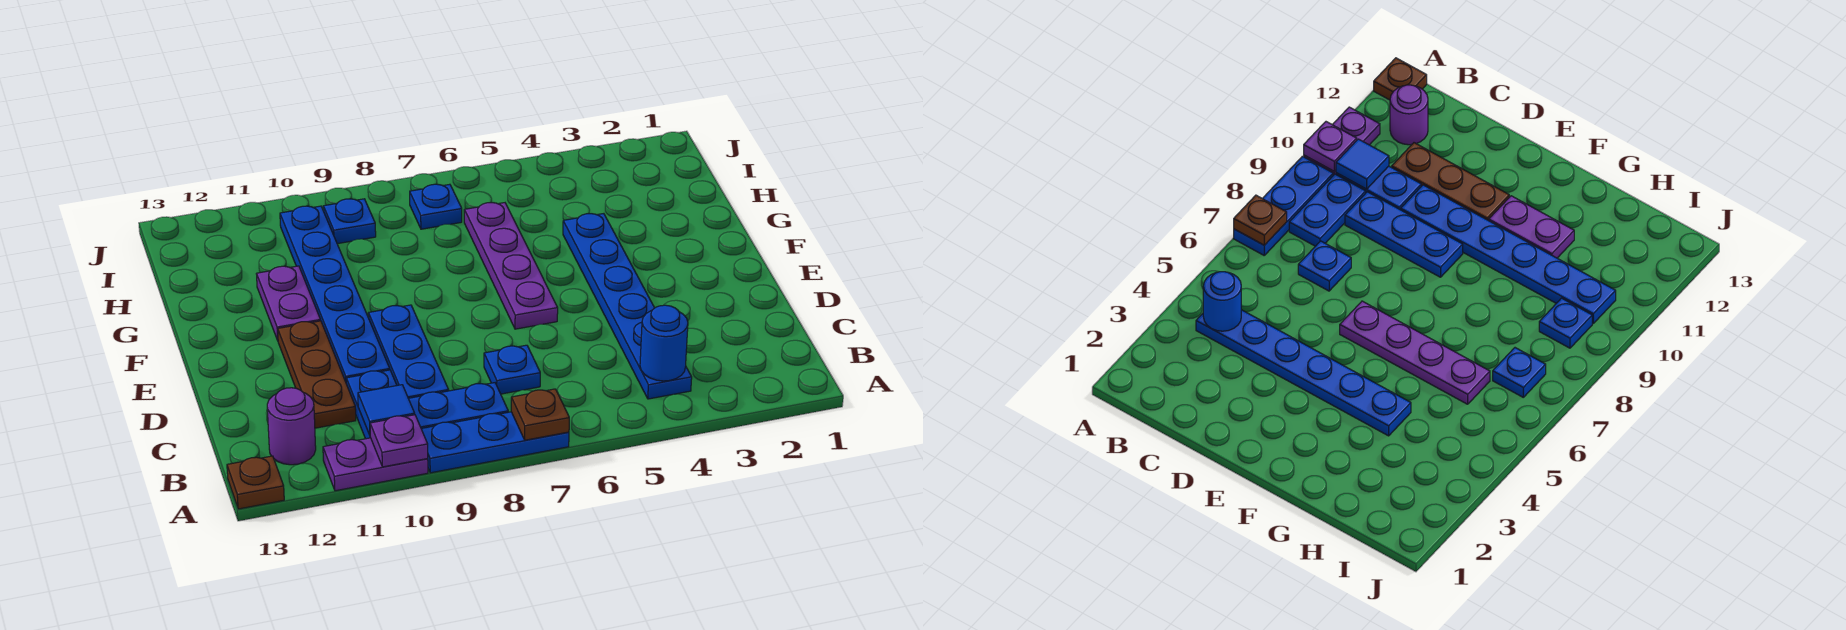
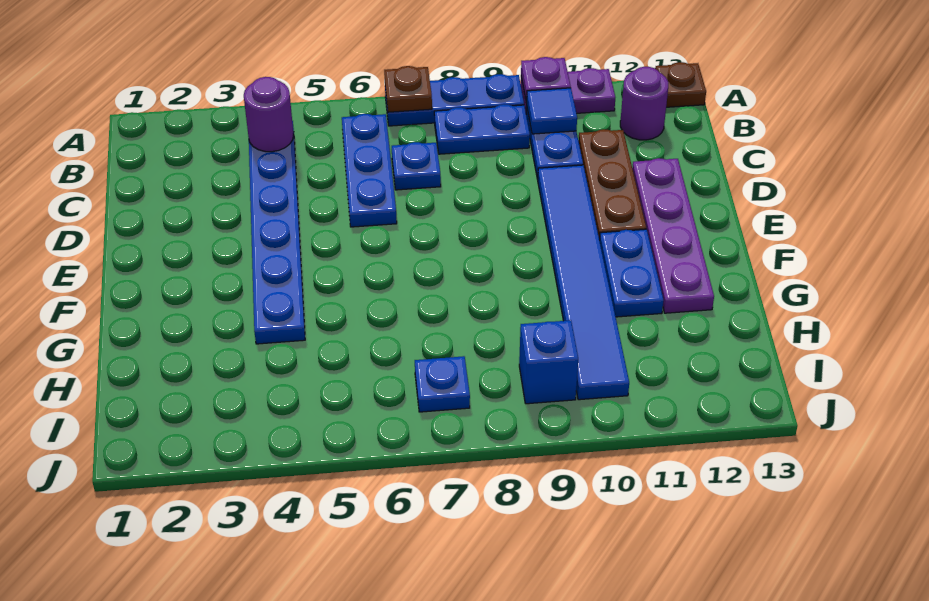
blue round brick B4 level 2 -> purple round brick B4 level 2
blue plate C9:E9 level 1 -> blue plate B6:D6 level 1
blue plate D10:I10 level 1 -> blue tile D10:I10 level 1
purple plate E6:H6 level 1 -> purple plate D12:G12 level 1
purple plate F11:G11 level 1 -> blue plate F11:G11 level 1
blue plate I9 level 1 -> blue brick I9 level 1

